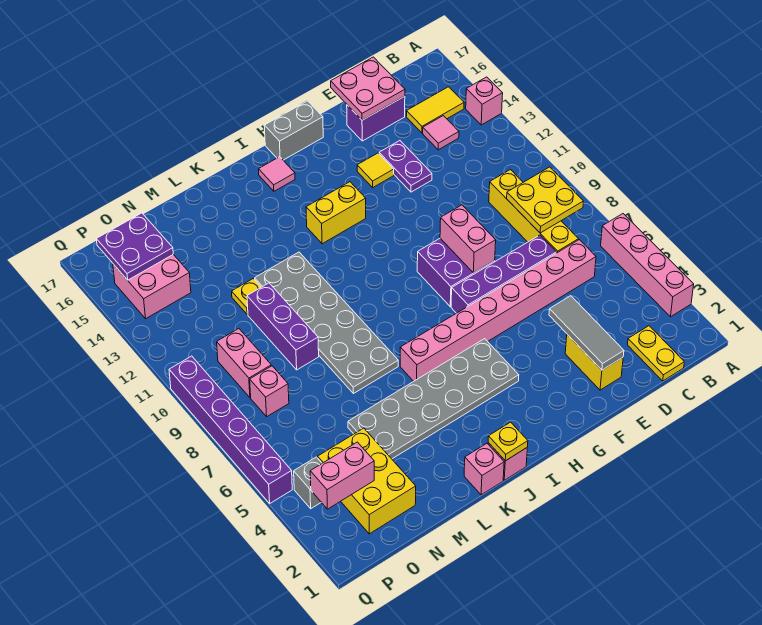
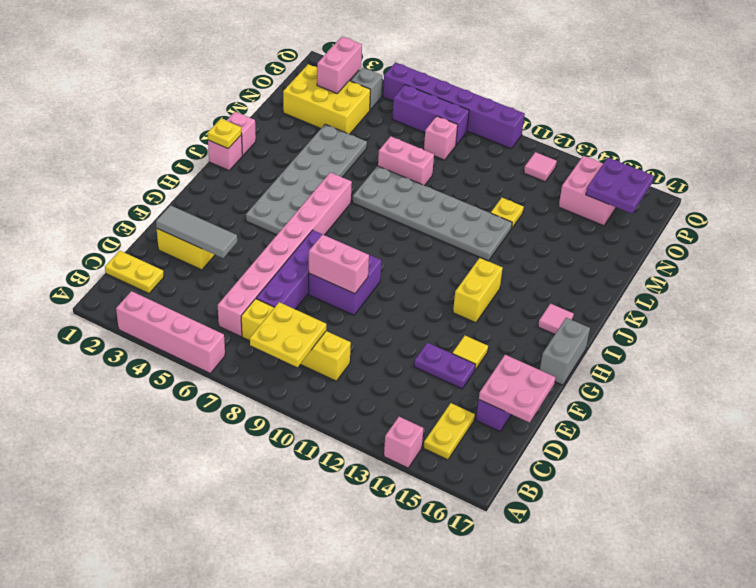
yellow tile B15:C15 level 1 -> yellow plate B15:C15 level 1
pink tile C14 level 1 -> pink tile P12 level 1
purple brick M9:M11 level 1 -> purple brick P6:P8 level 1
pink brick O9:O10 level 1 -> pink brick M7:M8 level 1

